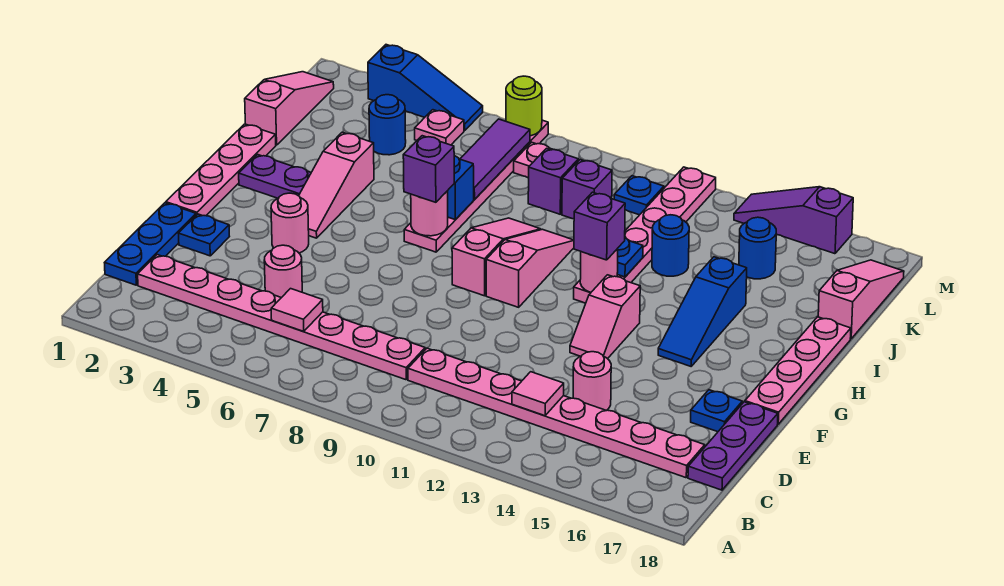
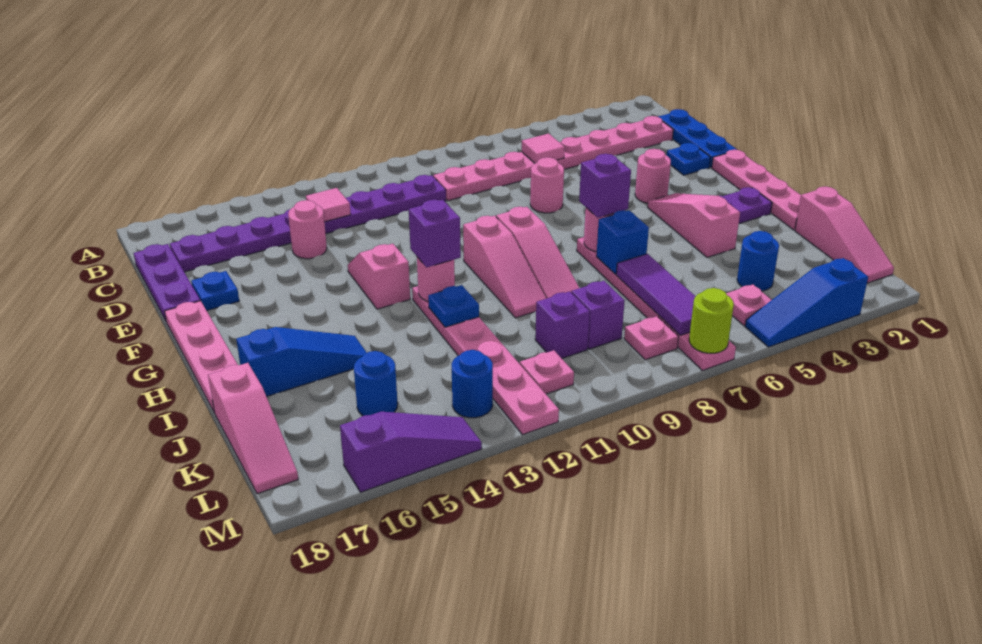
pink plate C10:C17 level 1 -> purple plate C10:C17 level 1
pink round brick D5 level 1 -> pink round brick E7 level 1
blue slope G15:I15 level 1 top I -> blue slope I15:I17 level 1 top 17
blue round brick J13 level 1 -> blue round brick L13 level 1
blue plate L11 level 1 -> pink plate L11 level 1

